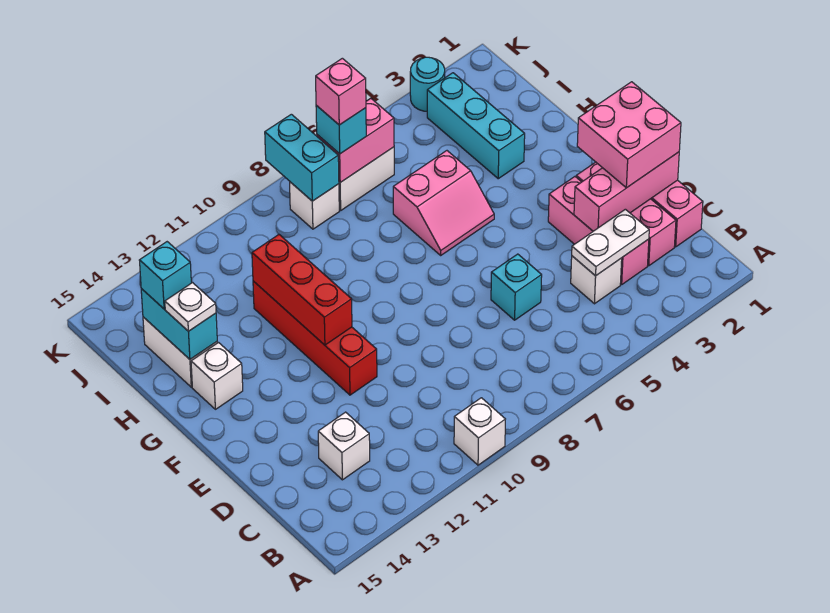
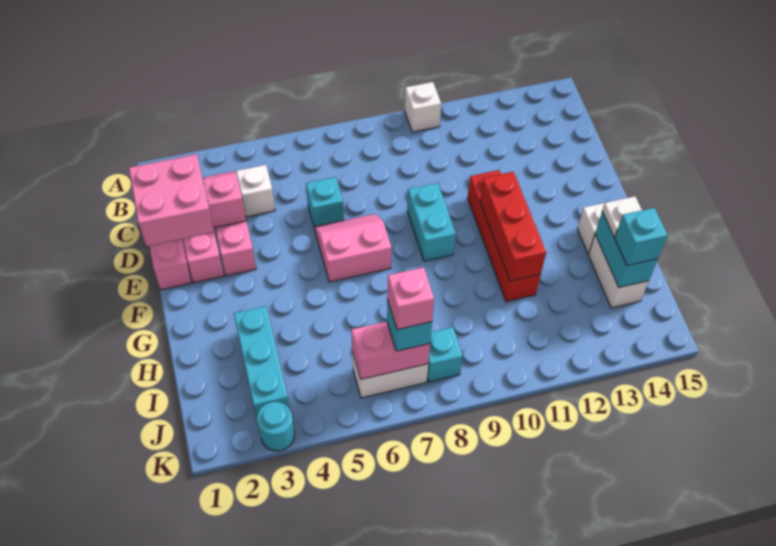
white plate C3:C4 level 2 -> none
white brick C13 level 1 -> none
pink slope G5:H6 level 1 top H -> pink slope E6:F7 level 1 top F
white brick J8 level 1 -> cyan brick J8 level 1
cyan brick J8:K8 level 2 -> cyan brick E9:F9 level 1

